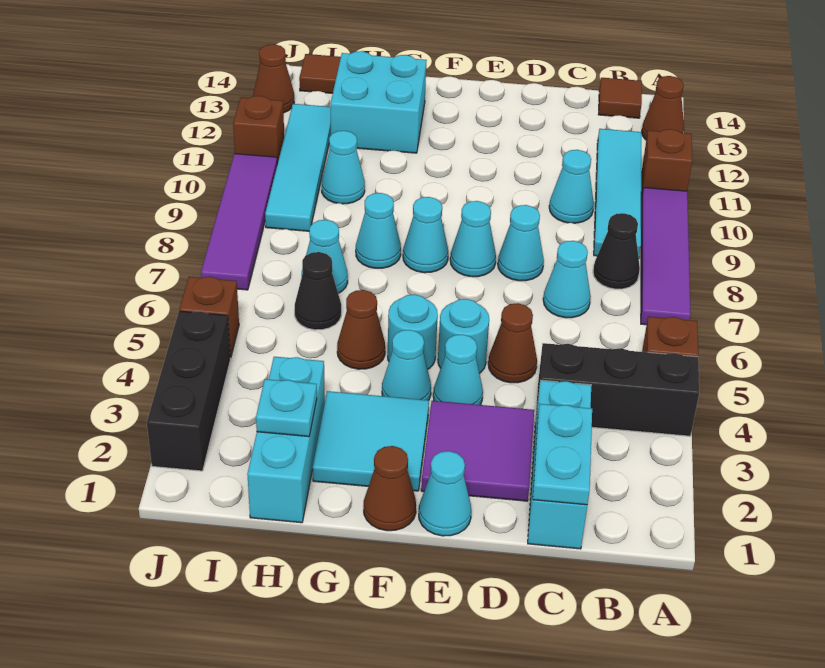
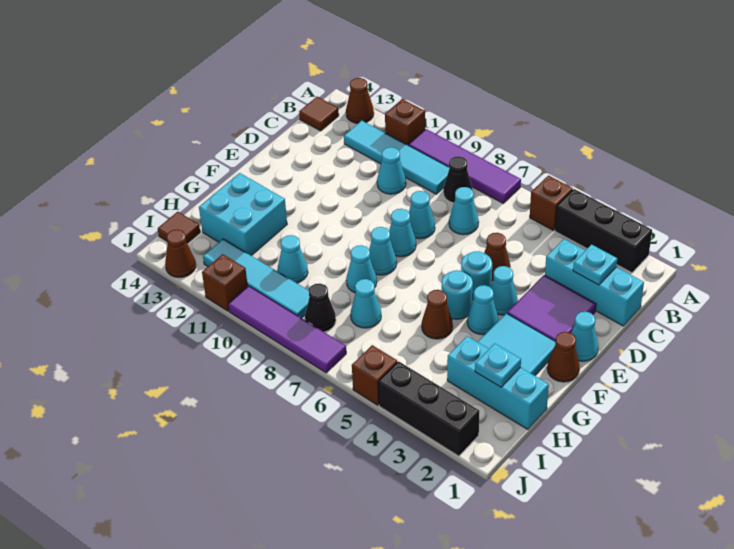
black brick A4:C4 level 1 -> black brick A2:A4 level 1
cyan plate C1:C2 level 2 -> cyan plate C2 level 2
black cone H6 level 1 -> black cone I8 level 1

